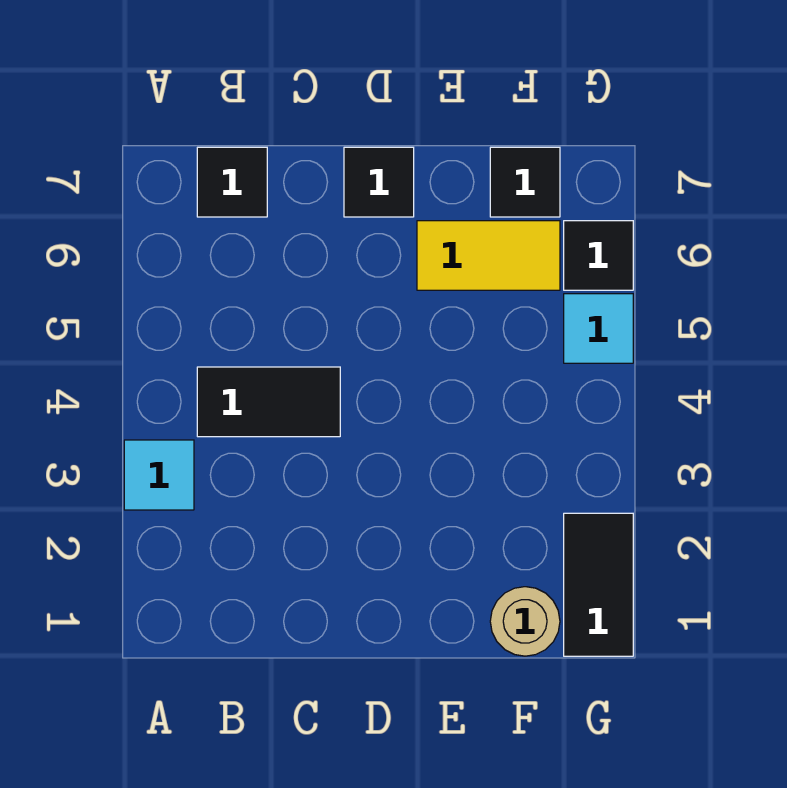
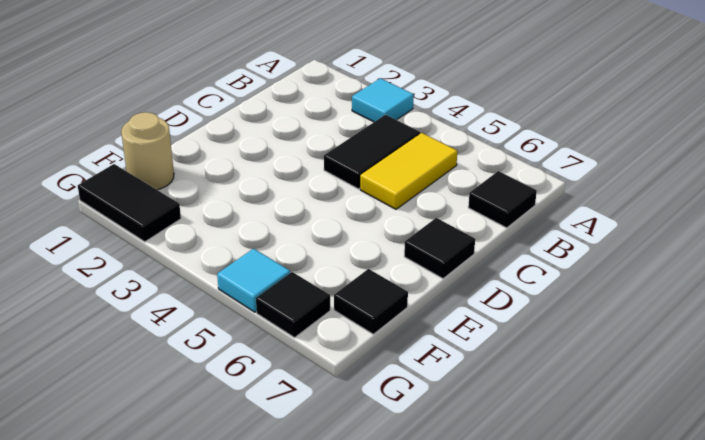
yellow tile E6:F6 level 1 -> yellow tile B5:C5 level 1

